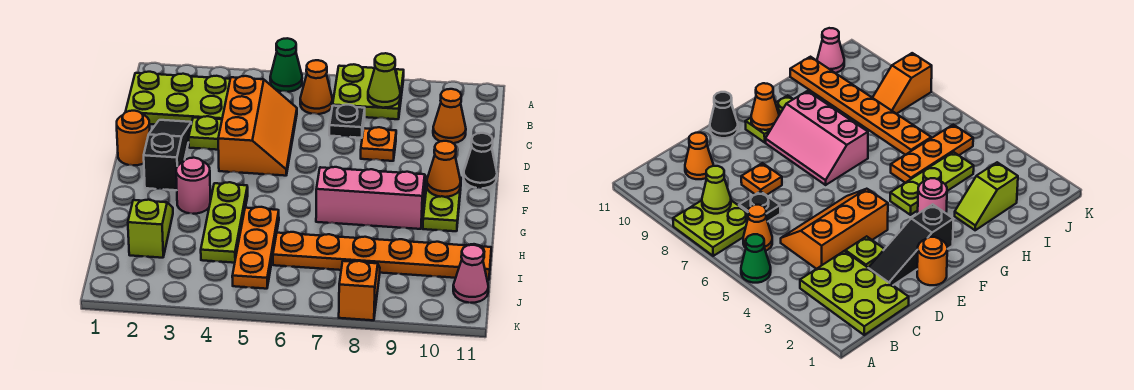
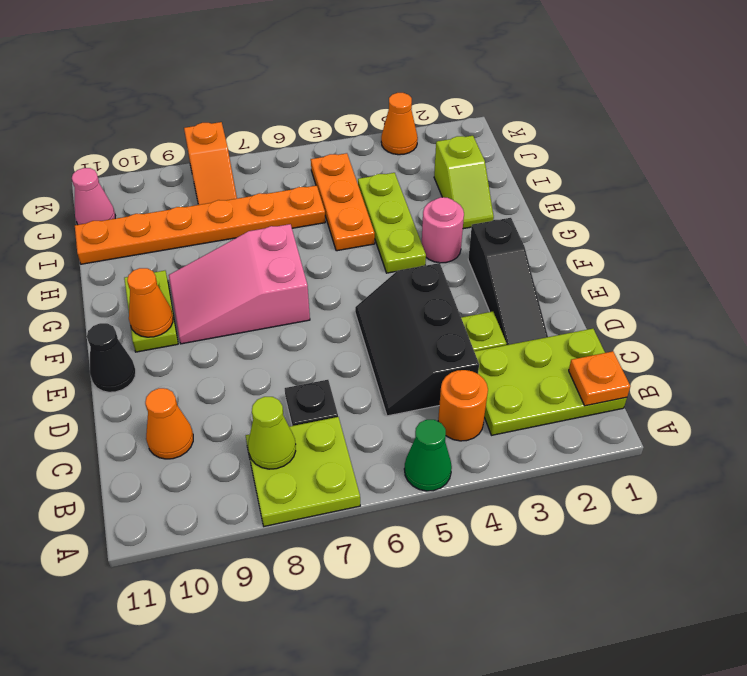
orange cone B6 level 1 -> orange cone K3 level 1
orange slope C4:E5 level 1 top 4 -> black slope C4:E5 level 1 top 4
orange plate D8 level 1 -> orange plate B1 level 2
orange round brick E1 level 1 -> orange round brick B4 level 1
pink slope F7:G9 level 1 top G -> pink slope F7:G9 level 1 top 7

